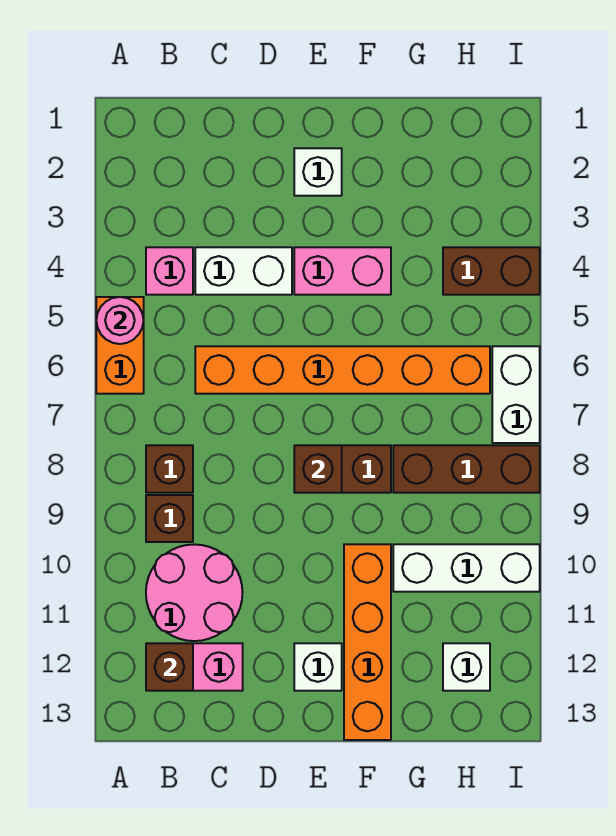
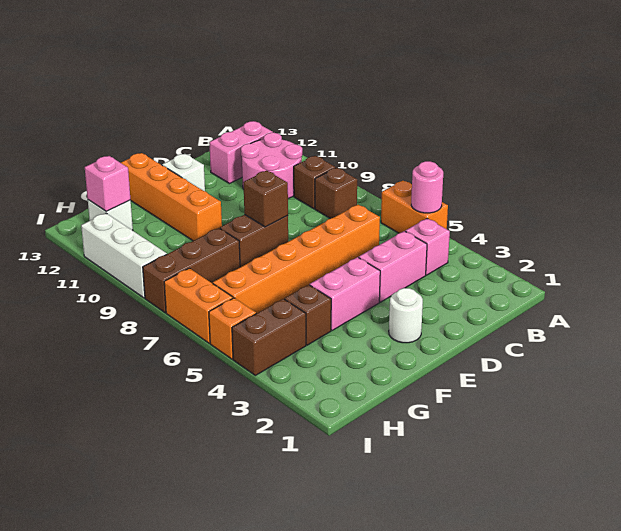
brown brick B12 level 2 -> brown brick G4 level 1
white brick C4:D4 level 1 -> pink brick C4:D4 level 1
white brick E2 level 1 -> white round brick E2 level 1
white brick G10:I10 level 1 -> white brick I9:I11 level 1
none -> pink brick H12 level 2
none -> orange brick I5 level 1
white brick I6:I7 level 1 -> orange brick I6:I7 level 1

